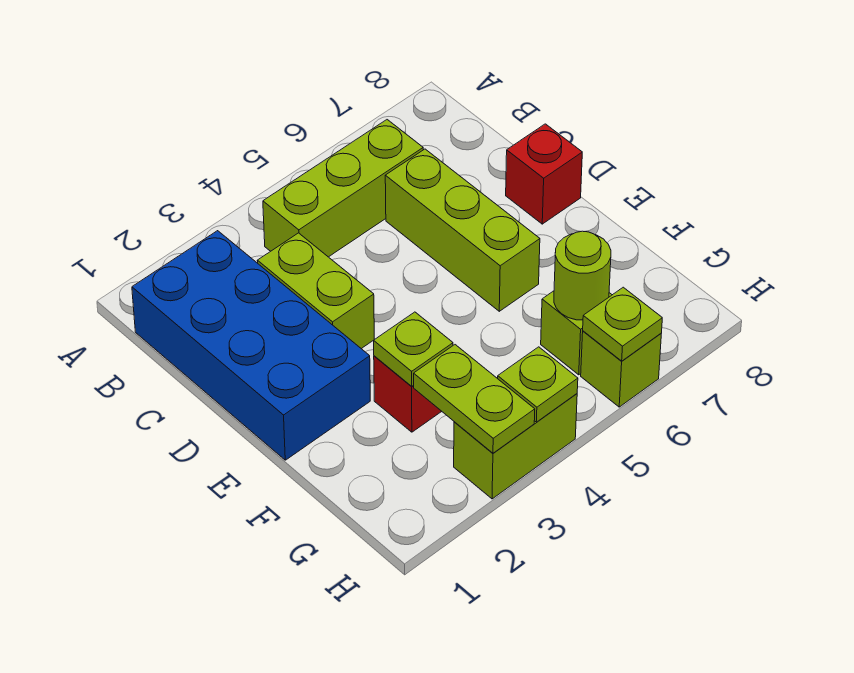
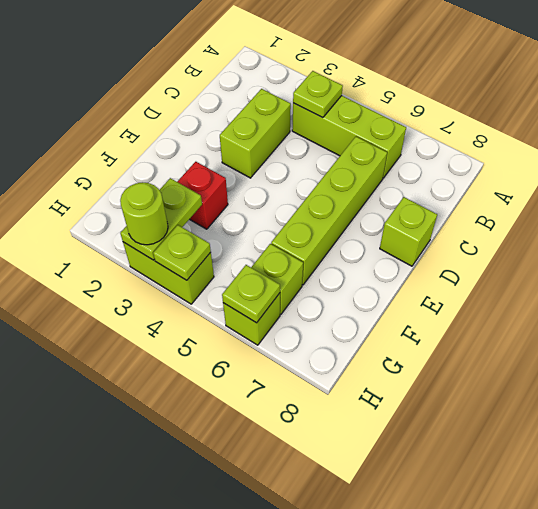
blue brick B1:E2 level 1 -> none
lime brick C6:E6 level 1 -> lime brick C6:F6 level 1
red brick D8 level 1 -> lime brick D8 level 1
lime plate F3 level 2 -> lime plate B4 level 2
lime round brick G6 level 2 -> lime round brick H3 level 3

